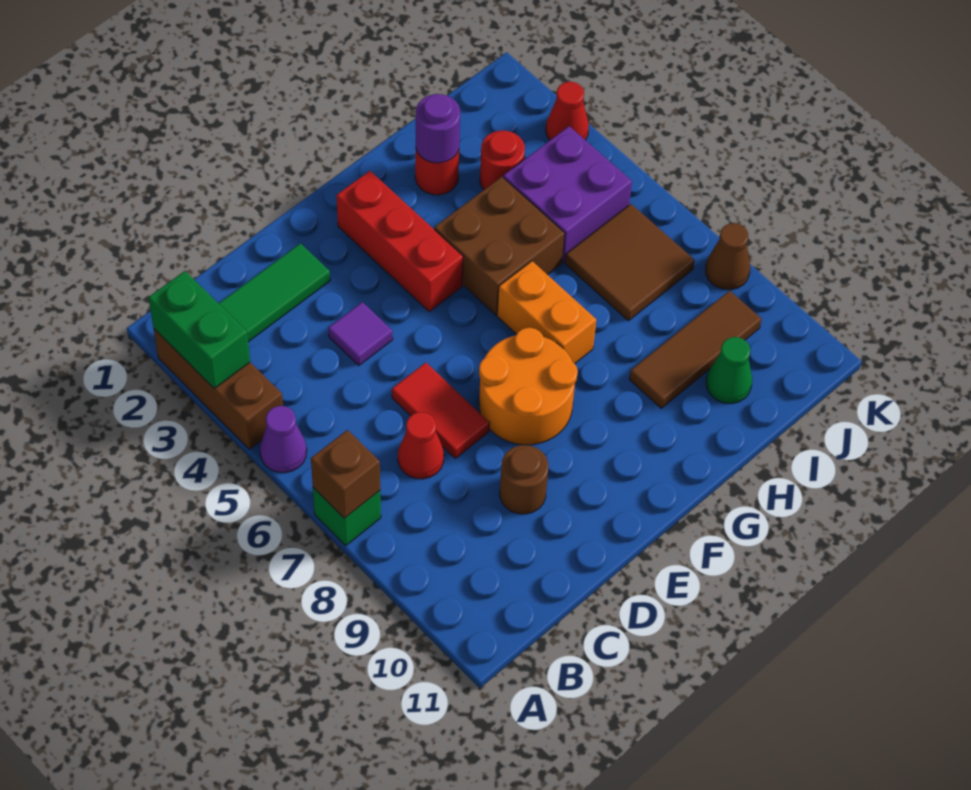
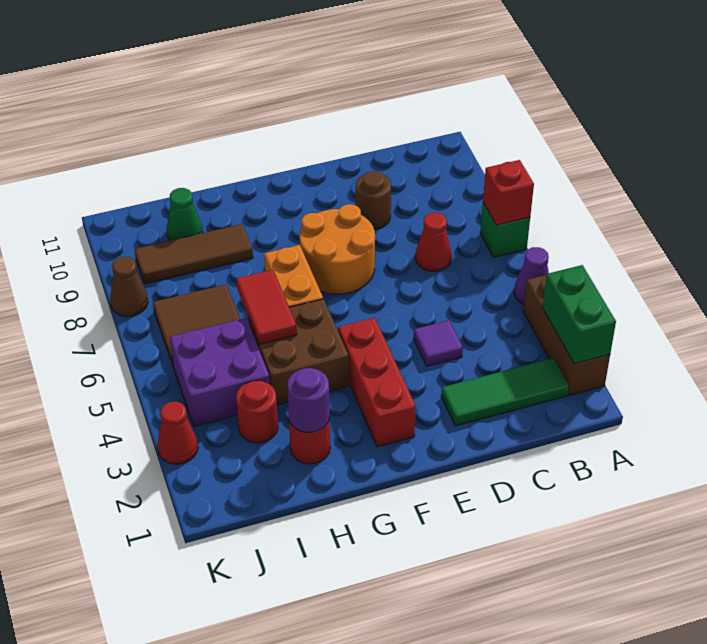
brown brick A7 level 2 -> red brick A7 level 2
red tile D6:D7 level 1 -> red tile H5:H6 level 2

